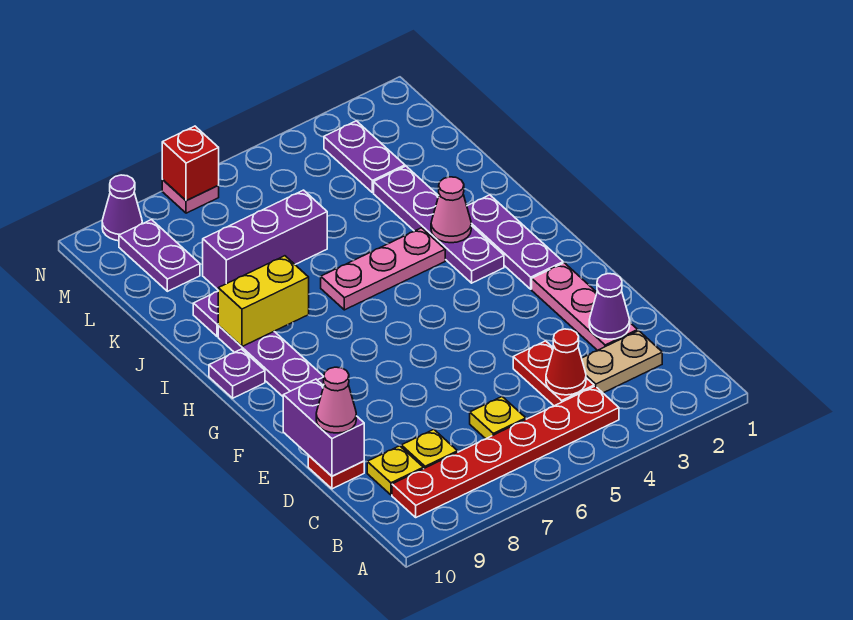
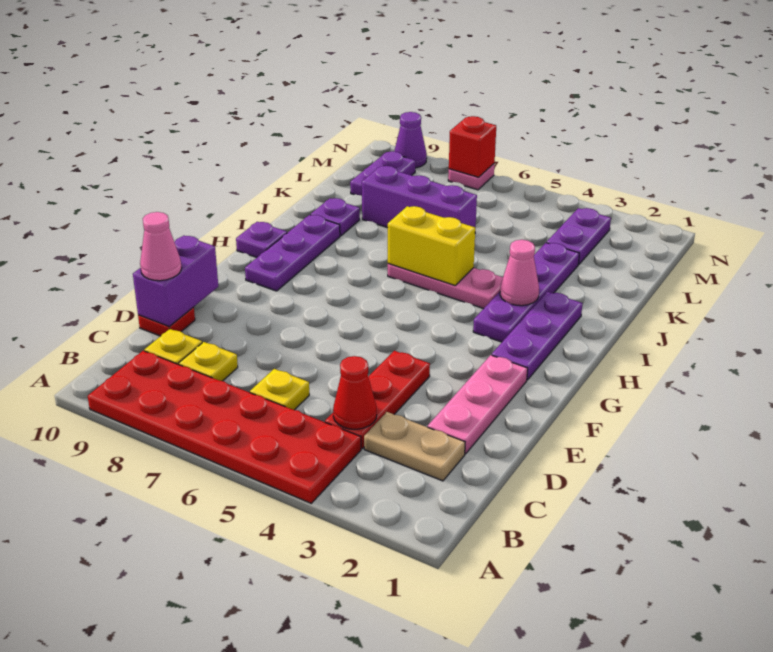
red plate B4:B9 level 1 -> red plate A4:B9 level 1
red plate C4:D4 level 1 -> red plate C4:E4 level 1
purple cone D2 level 2 -> none
yellow brick I8:I9 level 2 -> yellow brick I5:I6 level 2

